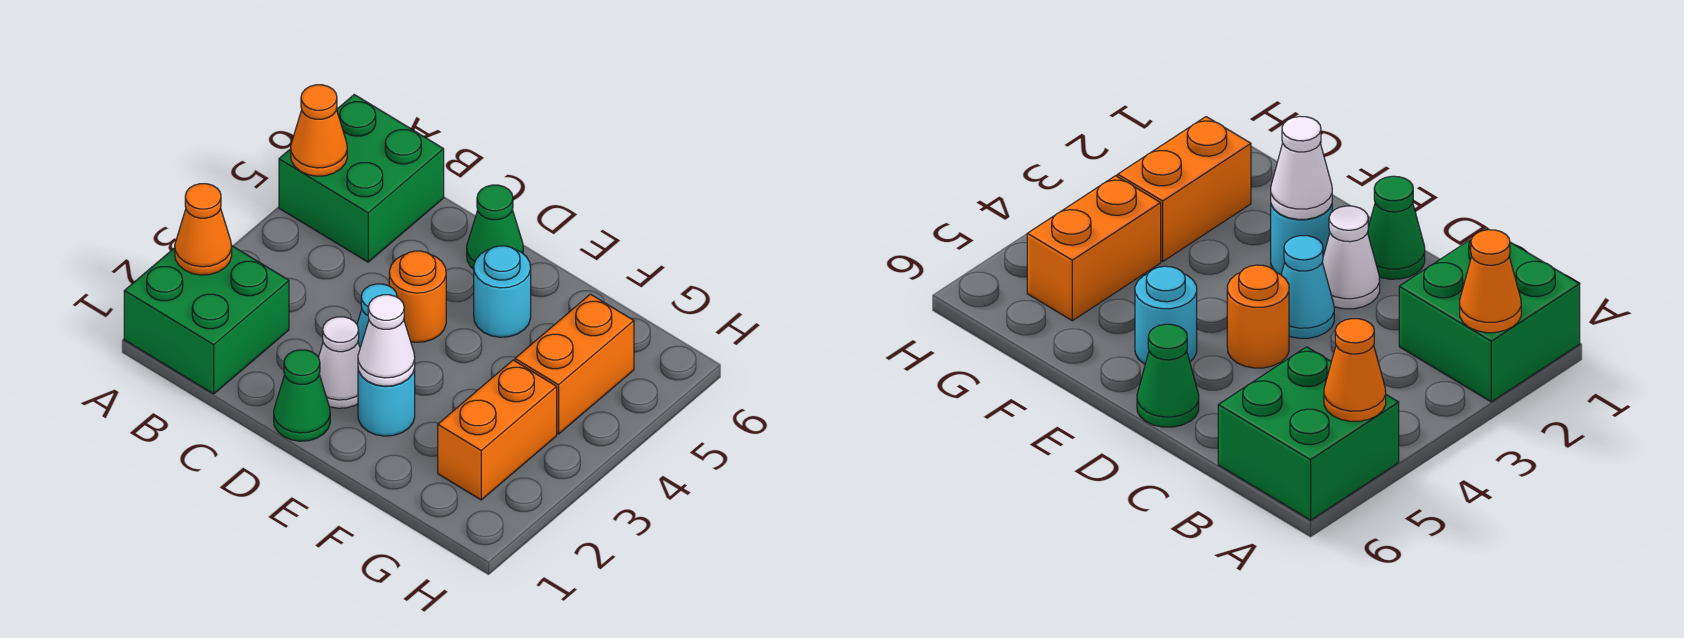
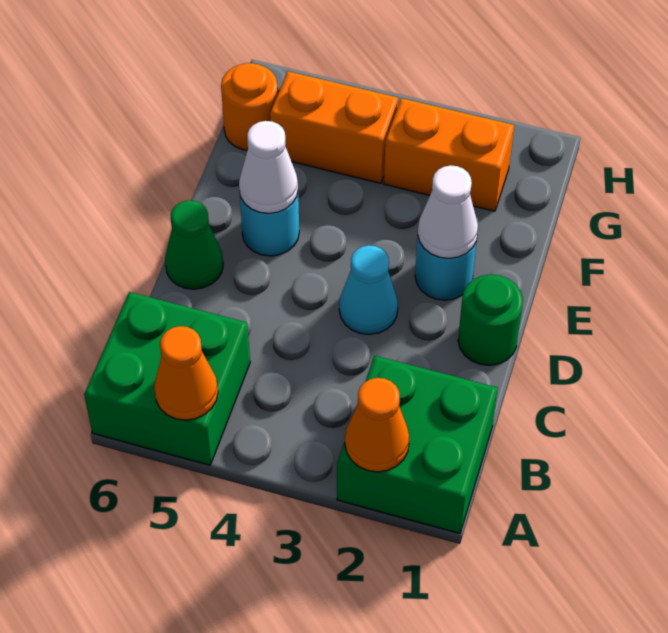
green cone D1 level 1 -> green round brick D1 level 1
white cone D2 level 1 -> white cone E5 level 2
orange round brick D4 level 1 -> orange round brick G6 level 1

